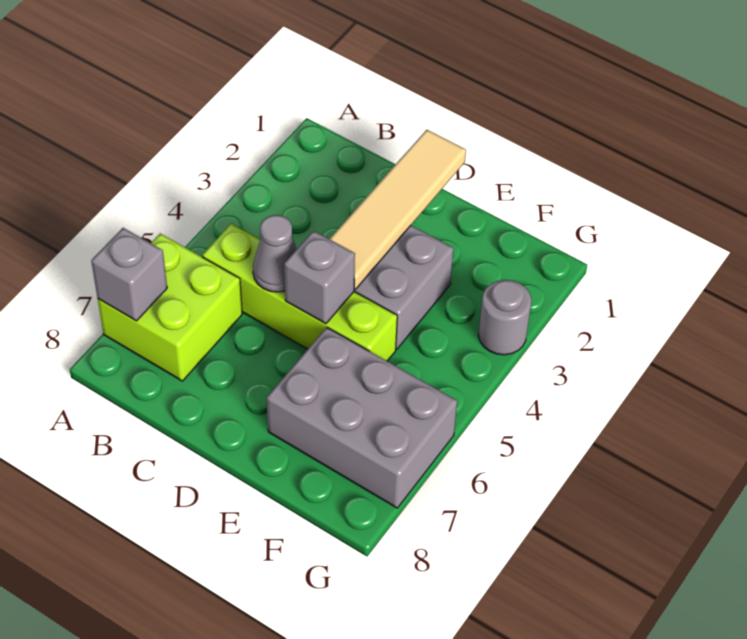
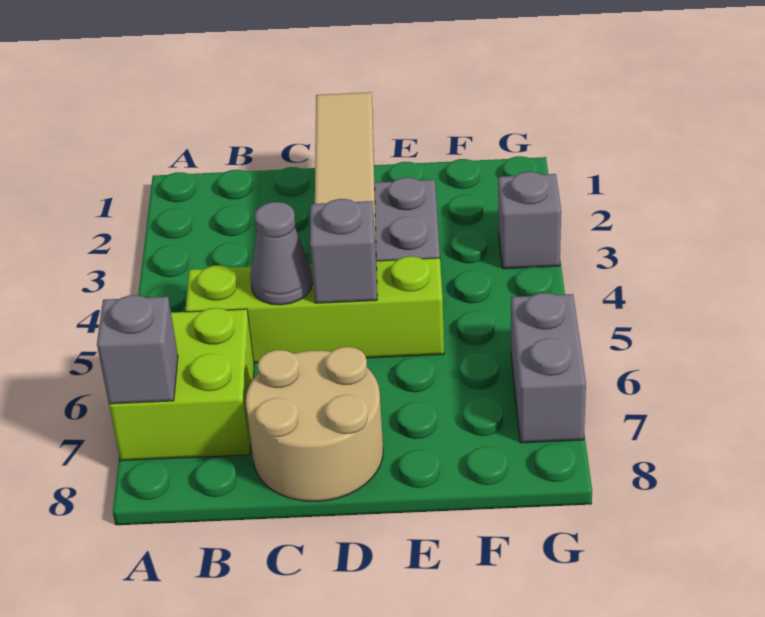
none -> tan round brick C7:D8 level 1
grey brick E6:G7 level 1 -> grey brick G6:G7 level 1
grey round brick G3 level 1 -> grey brick G3 level 1

